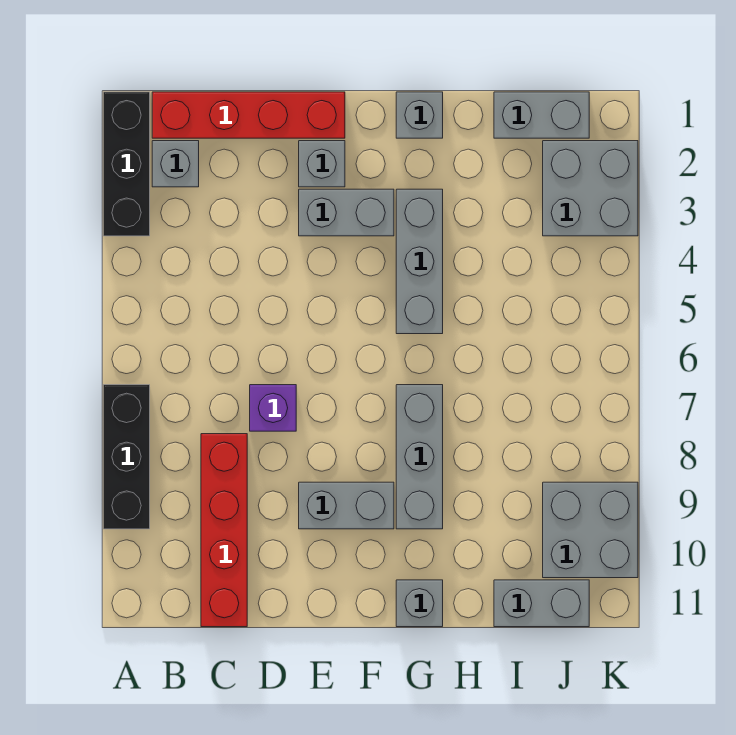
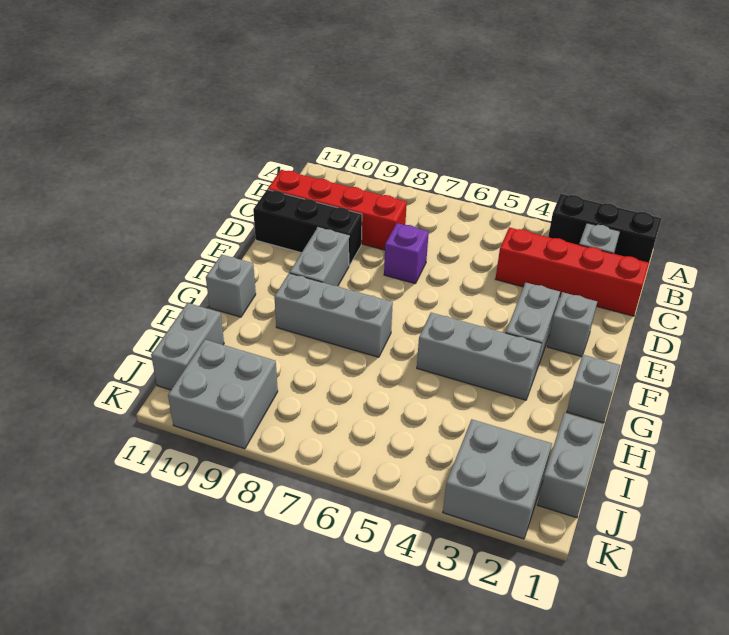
black brick A7:A9 level 1 -> black brick D9:D11 level 1
red brick B1:E1 level 1 -> red brick C1:C4 level 1

